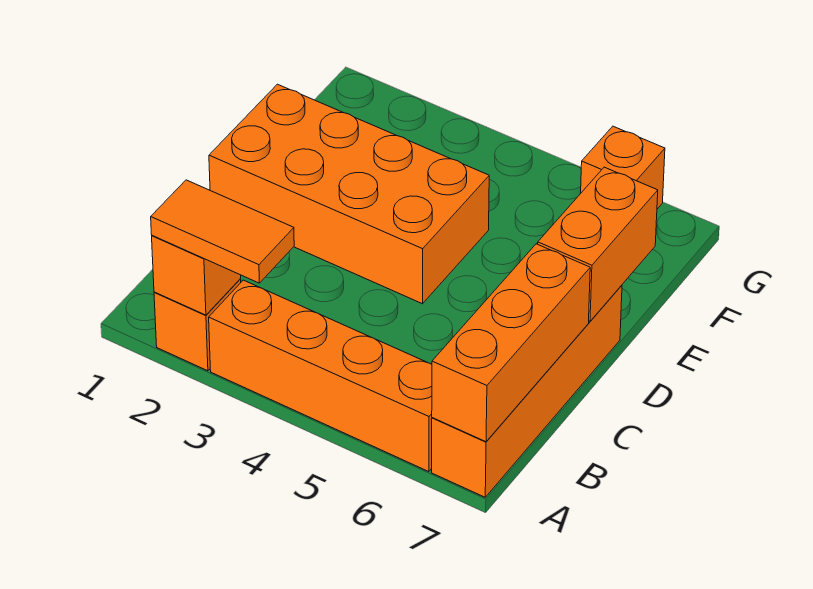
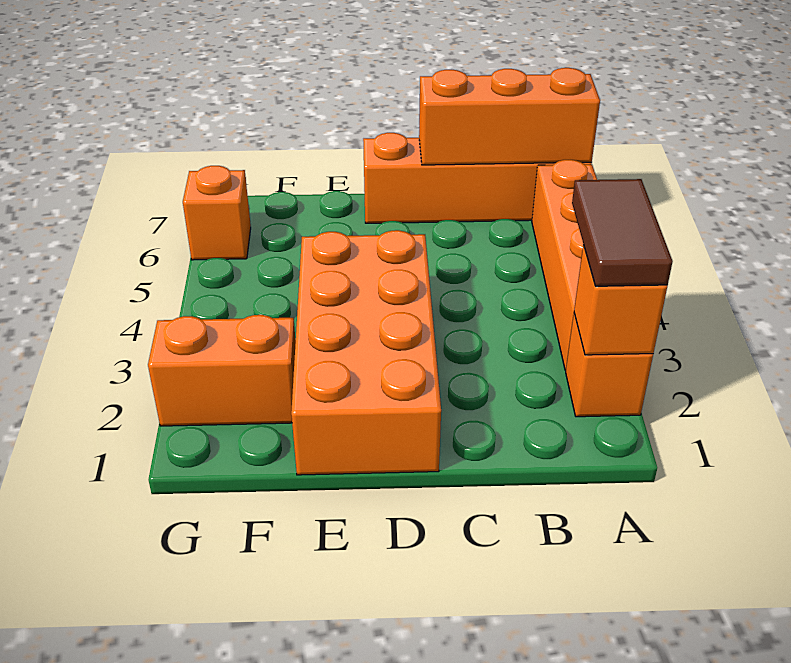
orange tile A2:A3 level 3 -> brown tile A2:A3 level 3
orange brick D7:E7 level 2 -> orange brick F2:G2 level 1

